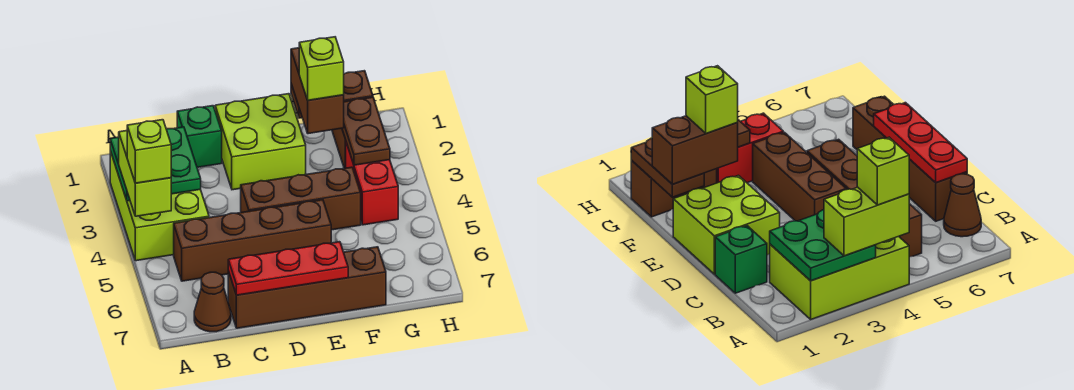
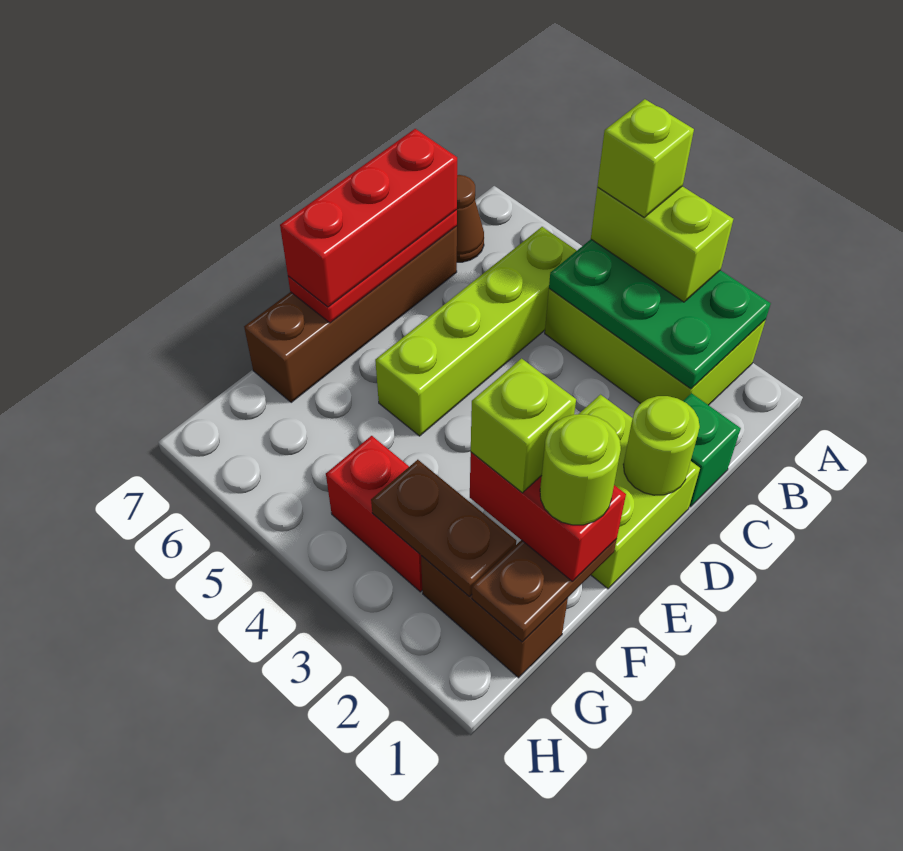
green plate A2:B3 level 2 -> green plate A2:B4 level 2
brown brick B5:E5 level 1 -> lime brick B5:E5 level 1
none -> red brick C7:E7 level 3
none -> lime round brick D1 level 2
brown brick D4:F4 level 1 -> none
brown brick F1:F2 level 3 -> red brick F1:F2 level 3
none -> lime round brick F1 level 4

